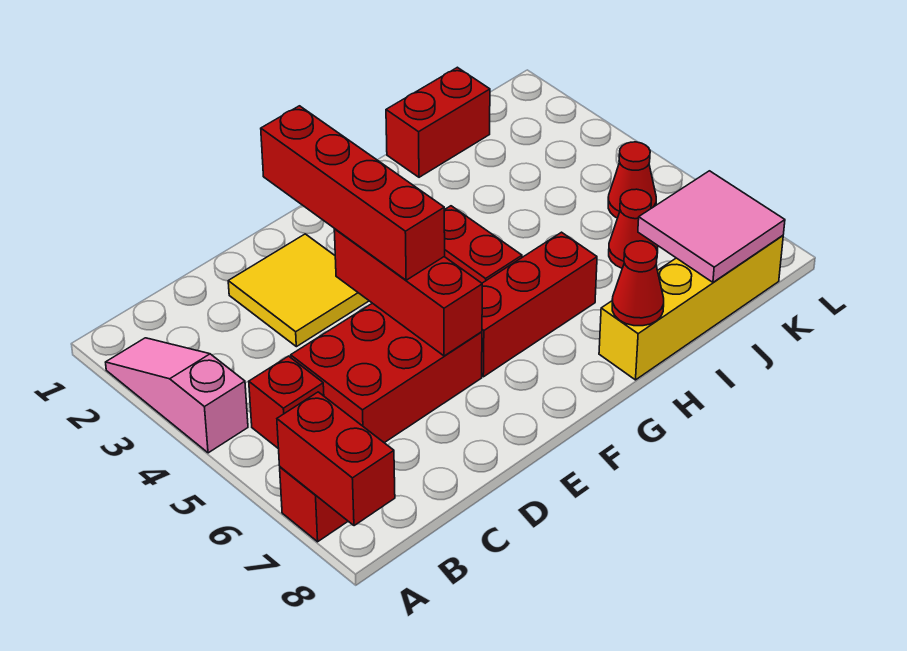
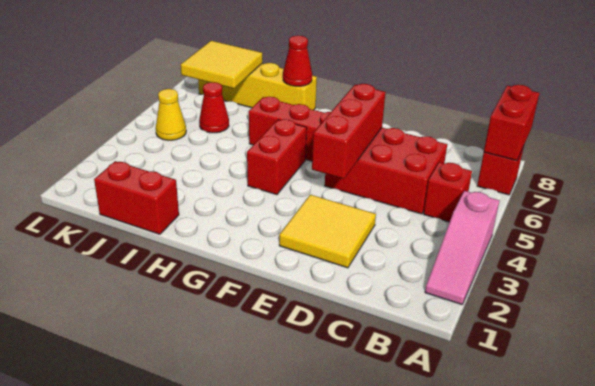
red brick E2:E5 level 3 -> none
pink tile J7:K8 level 2 -> yellow tile J7:K8 level 2
red cone K5 level 1 -> yellow cone K5 level 1

